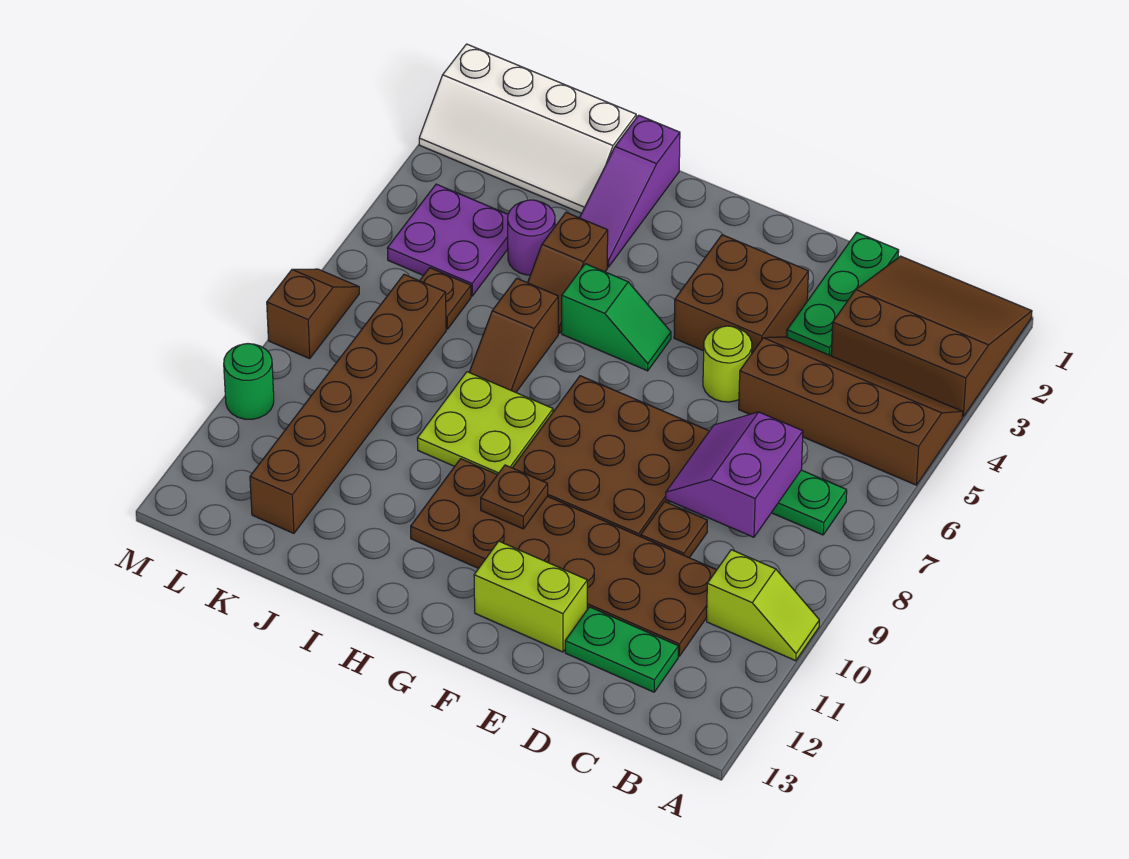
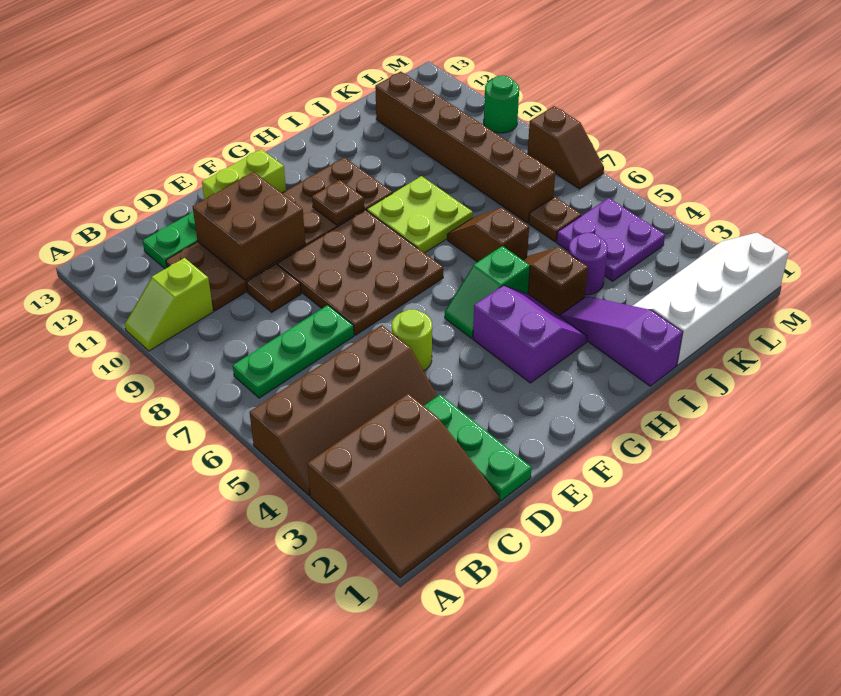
purple slope C7:D8 level 2 top C -> purple slope G3:H4 level 1 top G
brown brick E3:F4 level 1 -> brown brick D10:E11 level 2

